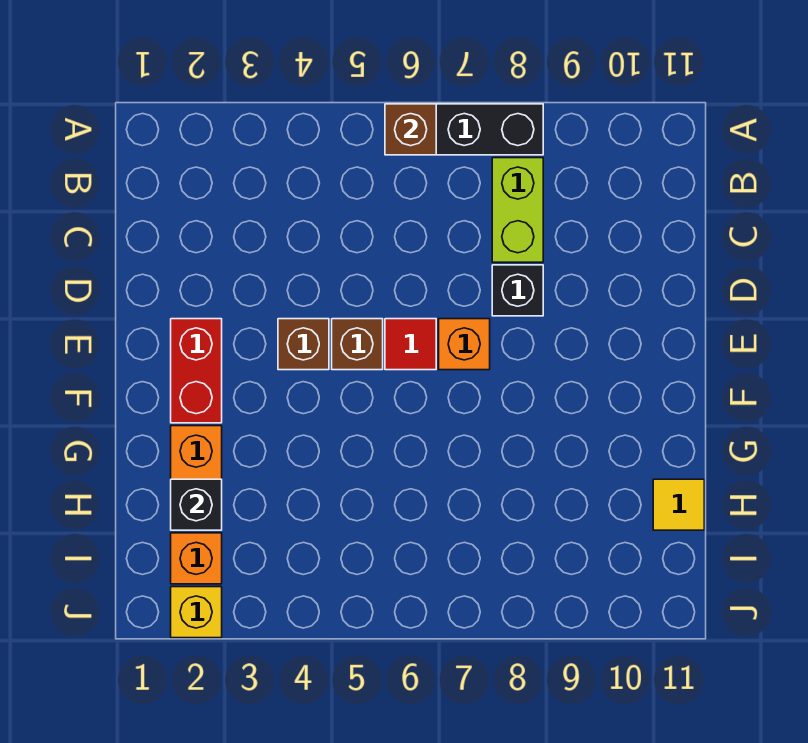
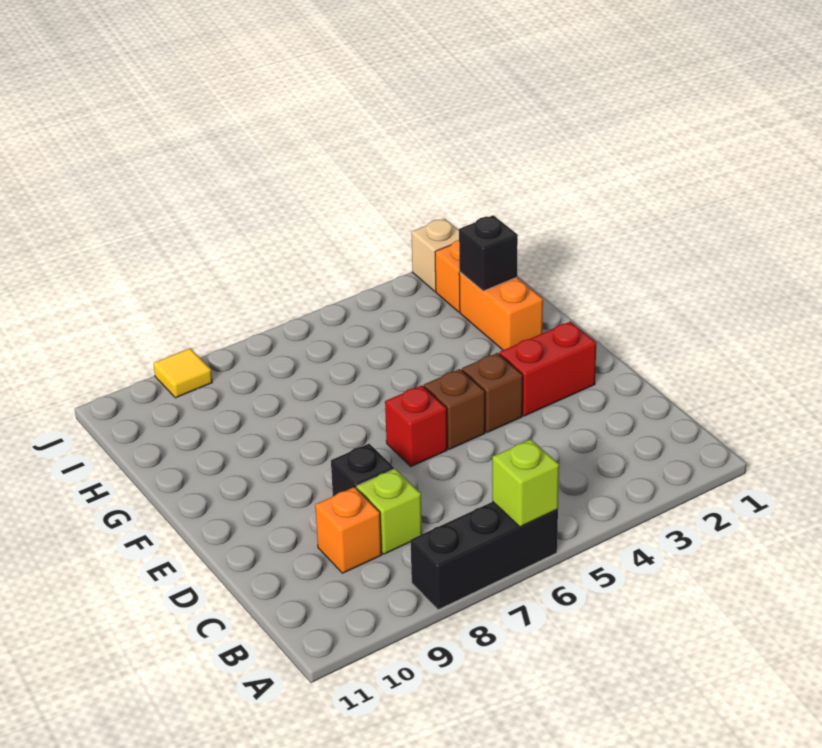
brown brick A6 level 2 -> lime brick A6 level 2
lime brick B8:C8 level 1 -> lime brick C8 level 1
red brick E2:F2 level 1 -> red brick E2:E3 level 1
red tile E6 level 1 -> red brick E6 level 1
orange brick E7 level 1 -> orange brick C9 level 1
yellow tile H11 level 1 -> yellow tile J9 level 1
yellow brick J2 level 1 -> tan brick J2 level 1

